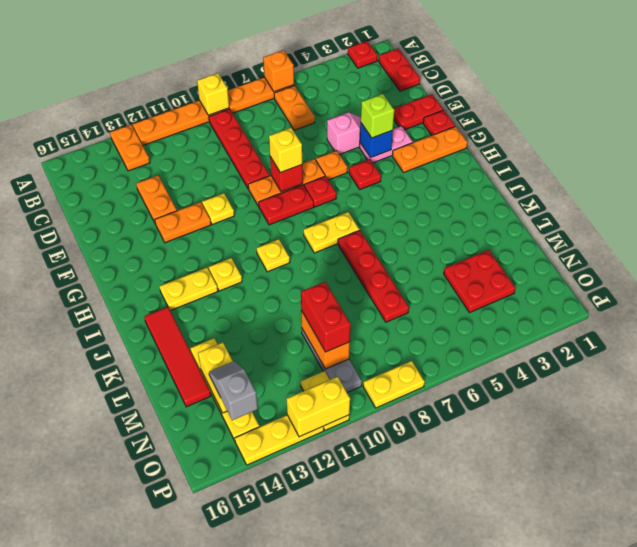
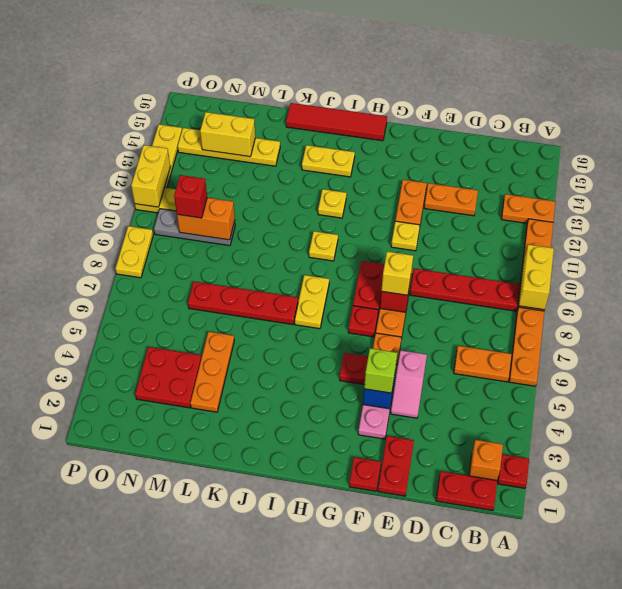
orange brick A6 level 2 -> orange brick B2 level 1
yellow brick A9 level 2 -> yellow brick A9:A10 level 2
orange plate G1:G3 level 1 -> orange plate L3:L5 level 1
yellow plate I13:I14 level 1 -> yellow plate I14:J14 level 1
red tile J15:M15 level 1 -> red tile H16:K16 level 1
red brick M10:N10 level 3 -> red brick N10 level 3
grey slope N14:O14 level 3 top O -> none

